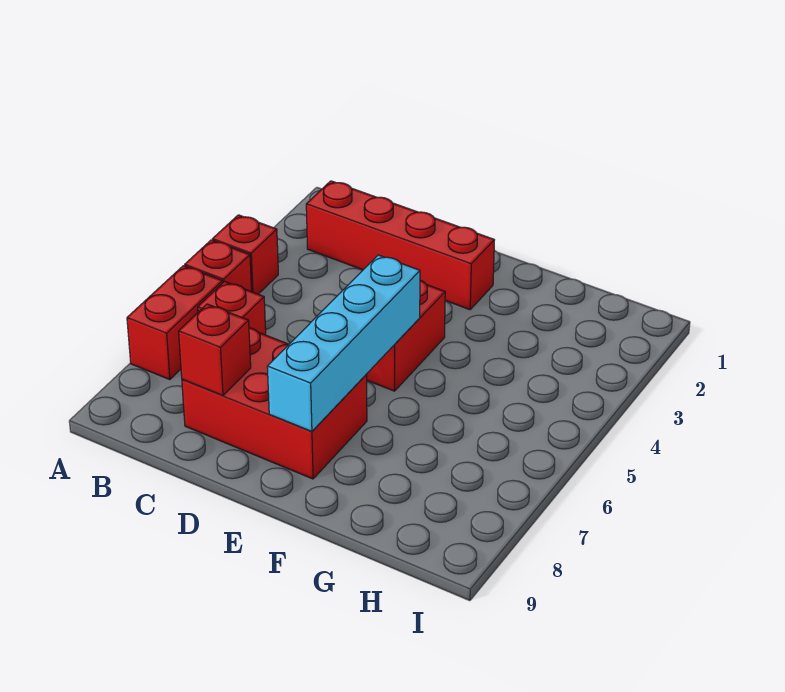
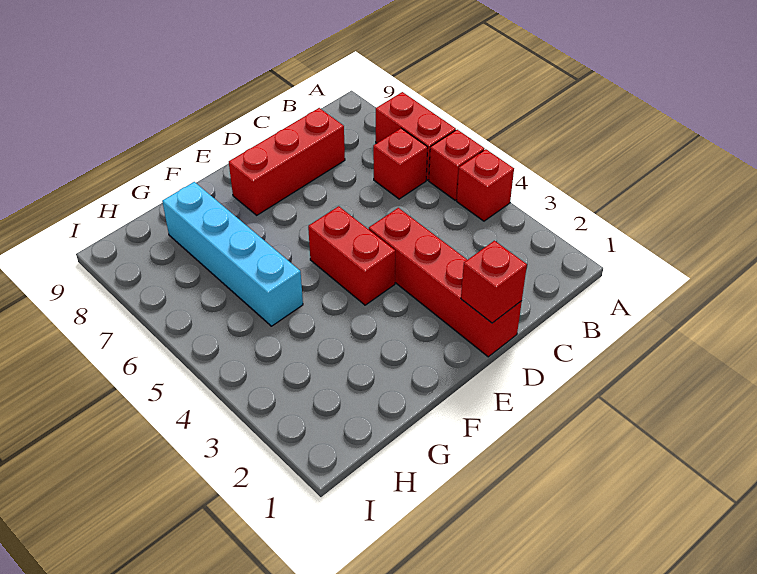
red brick B2:E2 level 1 -> red brick D1:D4 level 1
red brick C7:E8 level 1 -> red brick C8:E8 level 1
red brick C8 level 2 -> red brick D1 level 2
cyan brick E5:E8 level 2 -> cyan brick G5:G8 level 1

